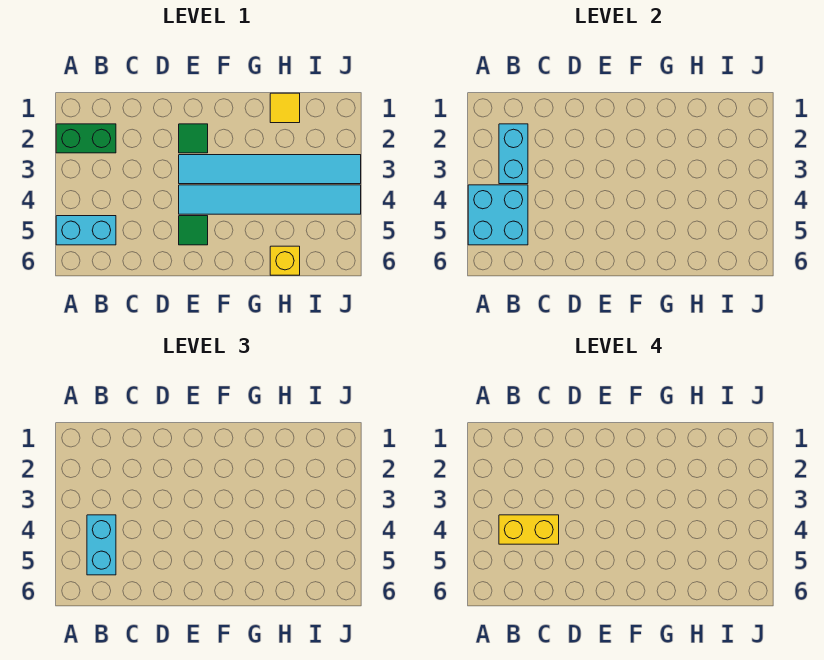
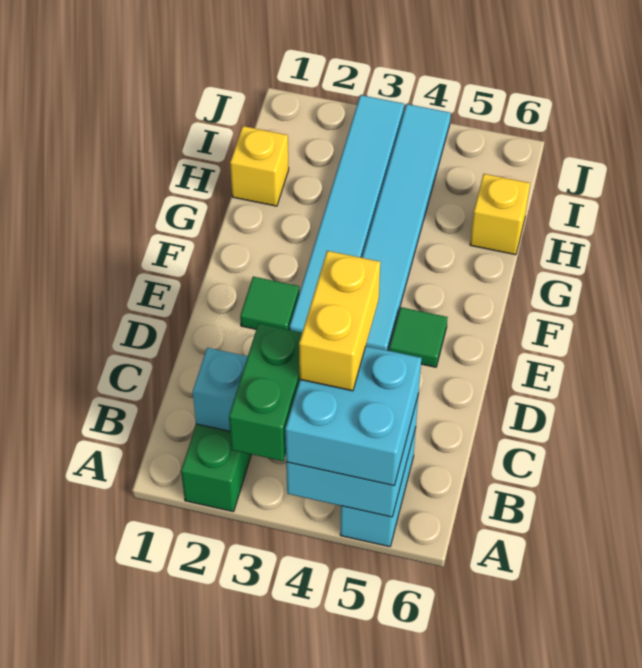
none -> green brick A3:B3 level 3
cyan brick B4:B5 level 3 -> cyan brick A4:B5 level 3
yellow tile H1 level 1 -> yellow brick H1 level 1

